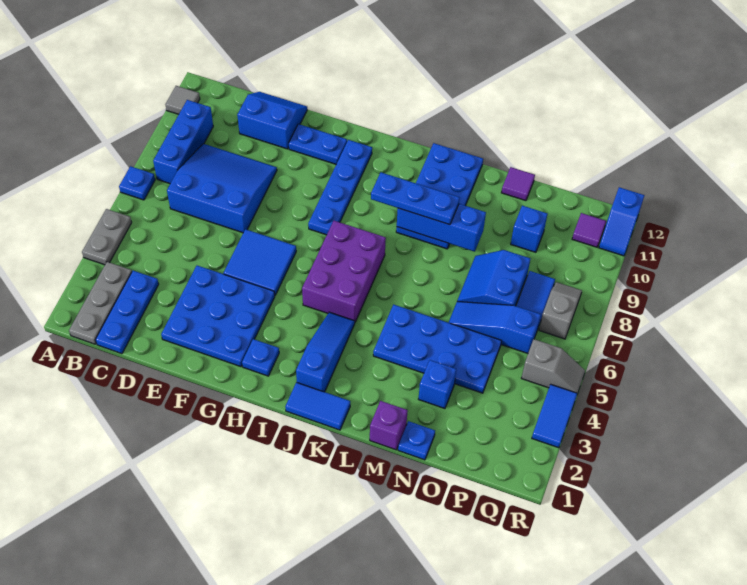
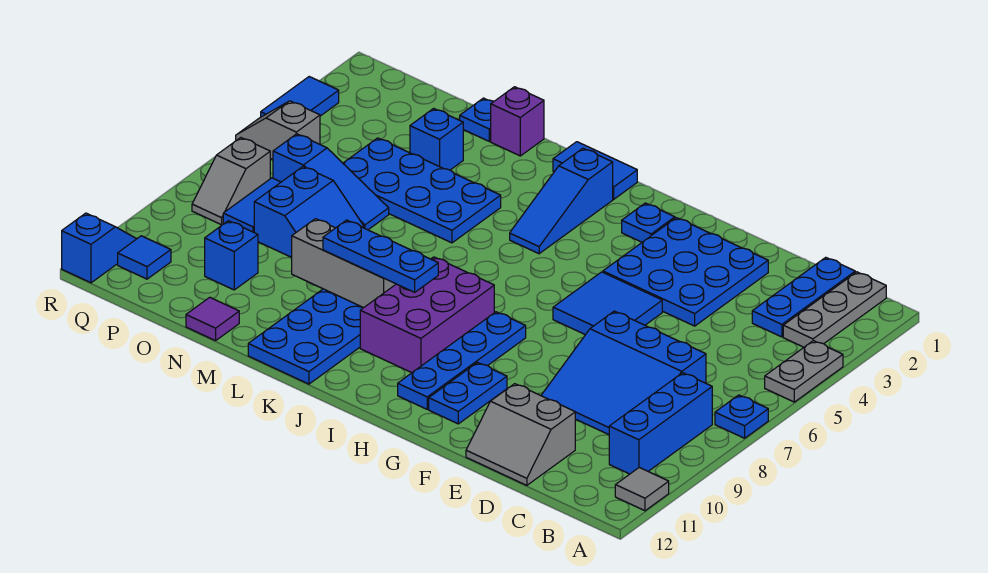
blue slope D11:E12 level 1 top 11 -> grey slope D11:E12 level 1 top 11
blue plate F11:G11 level 1 -> blue plate G10:G11 level 1
purple brick I5:J7 level 1 -> purple brick I8:J10 level 1
blue brick K9:M9 level 2 -> grey brick K9:M9 level 2
purple tile Q11 level 1 -> blue tile Q11 level 1

